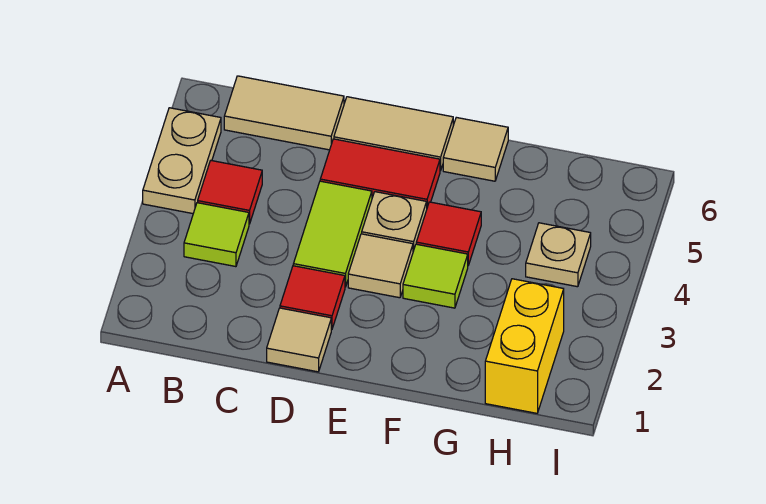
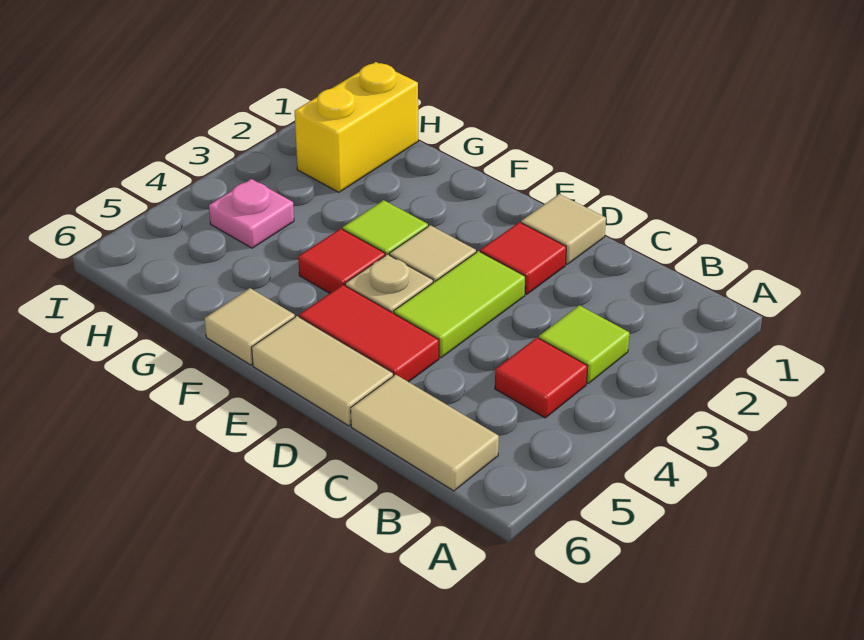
tan plate A4:A5 level 1 -> none
tan plate H4 level 1 -> pink plate H4 level 1

